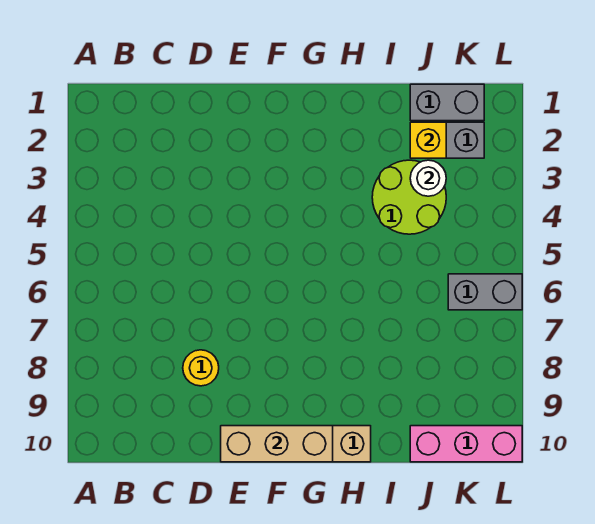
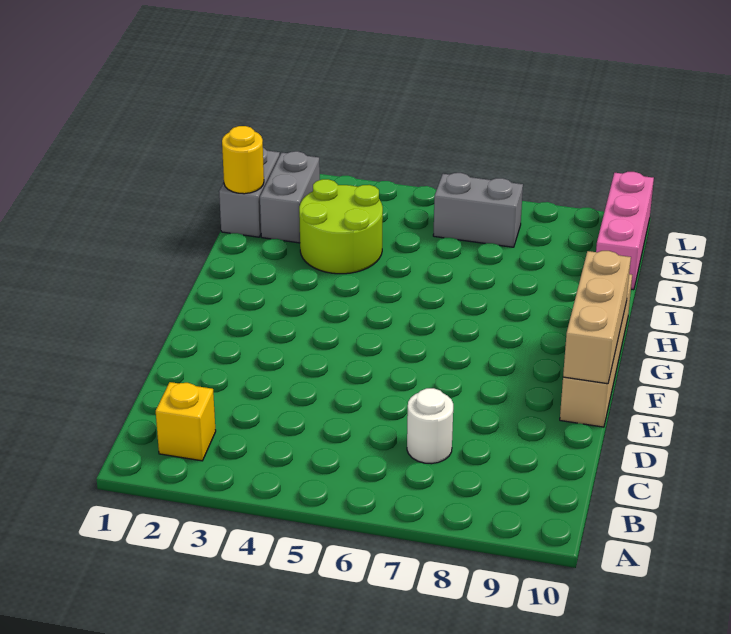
yellow round brick D8 level 1 -> yellow round brick J1 level 2
yellow brick J2 level 2 -> yellow brick B2 level 1
white round brick J3 level 2 -> white round brick C7 level 1
grey brick K6:L6 level 1 -> grey brick K6:K7 level 1

